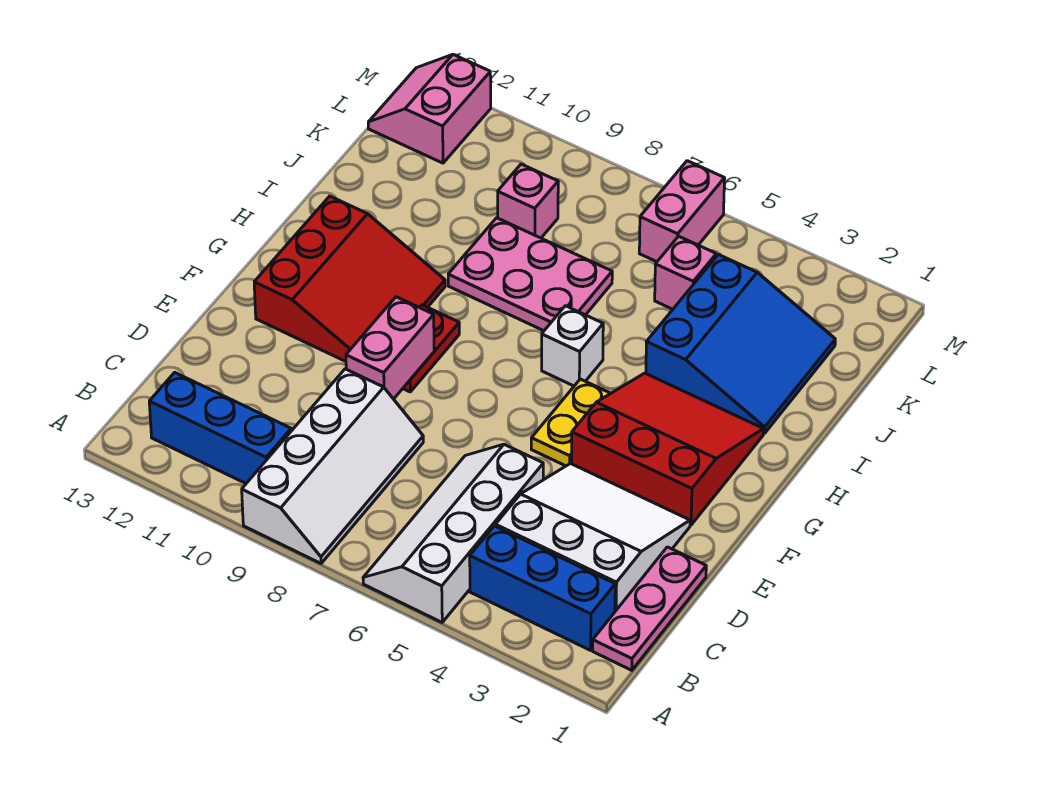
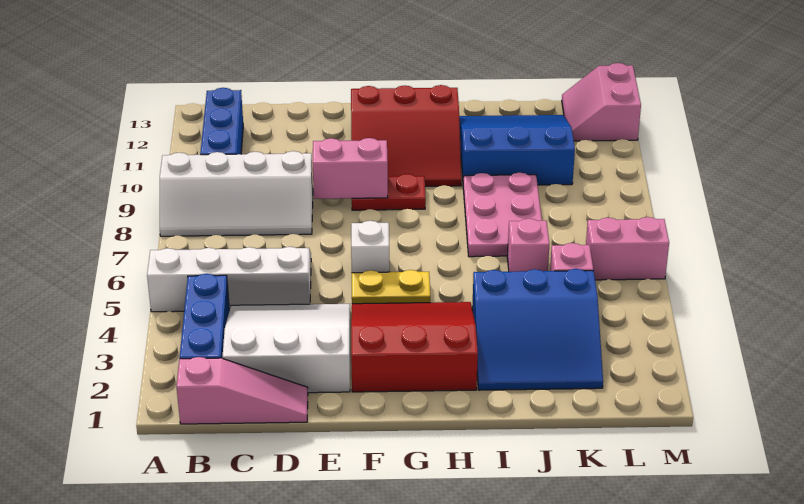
pink plate B1:D1 level 1 -> pink slope B1:D1 level 1 top B
white slope C2:E4 level 1 top C -> white slope C2:E4 level 1 top 2
red slope F2:H4 level 1 top F -> red slope F2:H4 level 1 top 2
white brick H6 level 1 -> white brick F6 level 1
none -> blue slope I10:K12 level 1 top 10
pink brick K9 level 1 -> pink brick J6 level 1
pink slope L12:M13 level 1 top 12 -> pink slope L12:M13 level 1 top M

